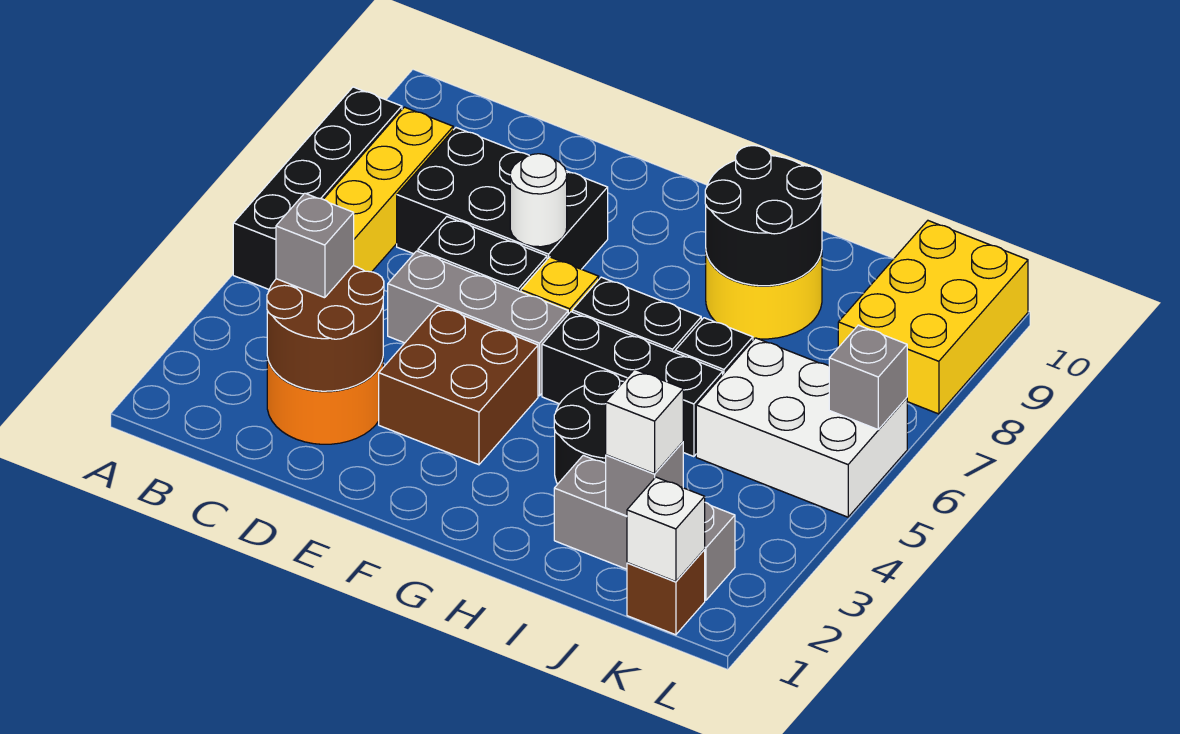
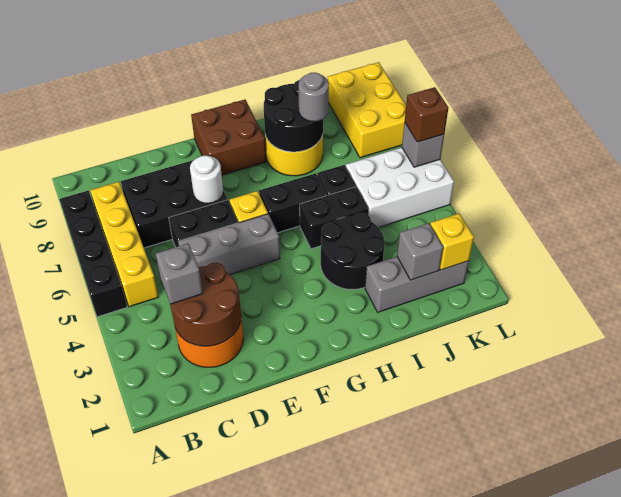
brown brick E3:F4 level 1 -> brown brick F9:G10 level 1
black brick G5:I5 level 1 -> black brick H5:I5 level 1
none -> grey round brick I8 level 3
white brick J2 level 3 -> none
brown brick K1 level 1 -> brown brick L6 level 3
white brick K1 level 2 -> none
none -> yellow brick K2 level 2

